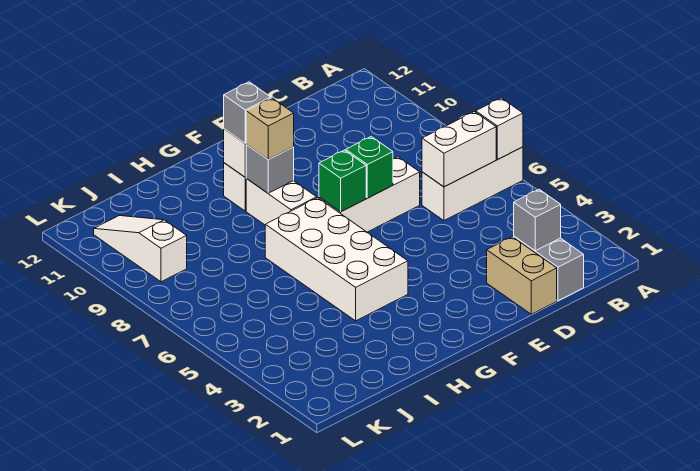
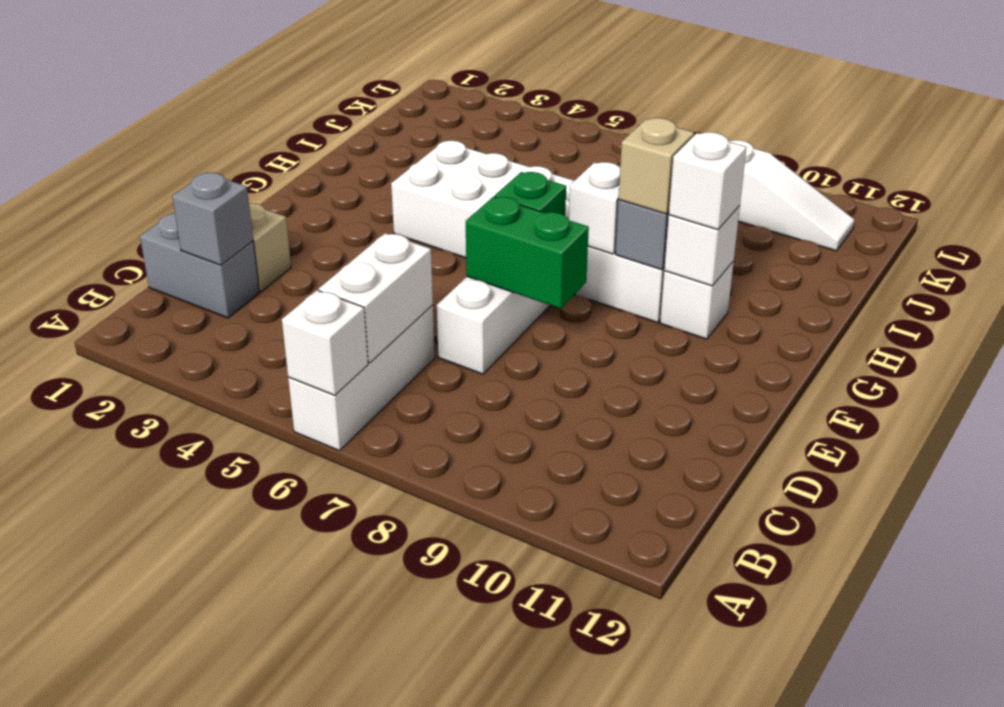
green brick E7 level 2 -> green brick E7:E8 level 2
none -> white brick G8 level 2
grey brick G10 level 3 -> white brick G10 level 3

